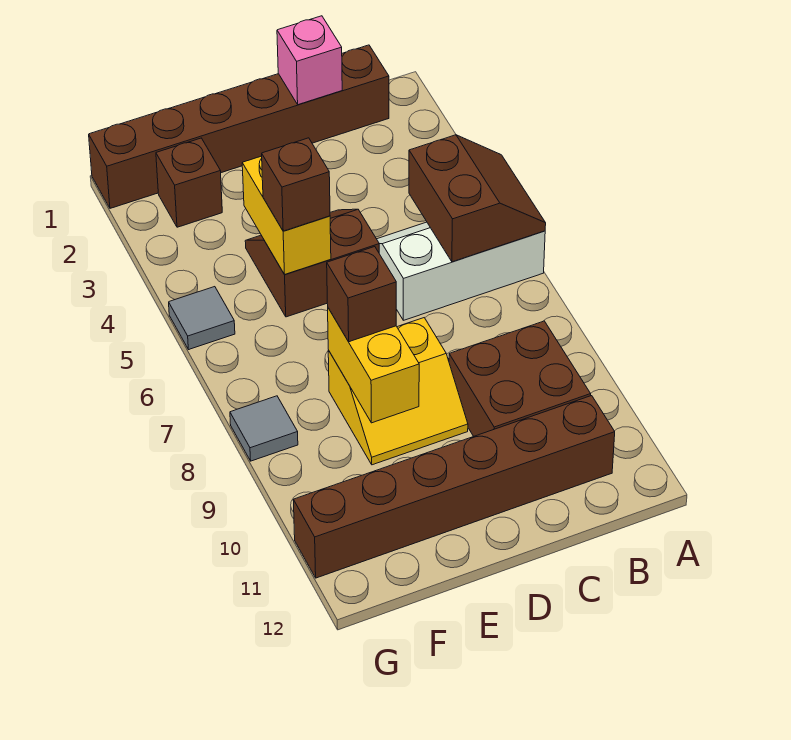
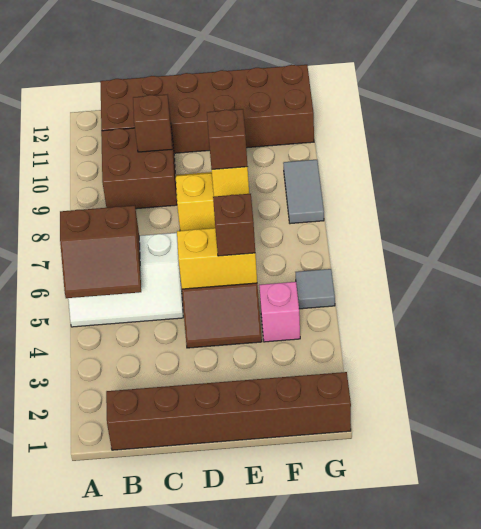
brown slope A5:B6 level 2 top B -> brown slope A5:B6 level 2 top 6
brown brick B11:G11 level 1 -> brown brick B11:G12 level 1
pink brick C1 level 2 -> pink brick F4 level 1
yellow brick E4:E5 level 2 -> yellow brick D5:E5 level 2
brown brick F2 level 1 -> brown brick C10 level 2
grey tile G8 level 1 -> grey tile G8:G9 level 1

